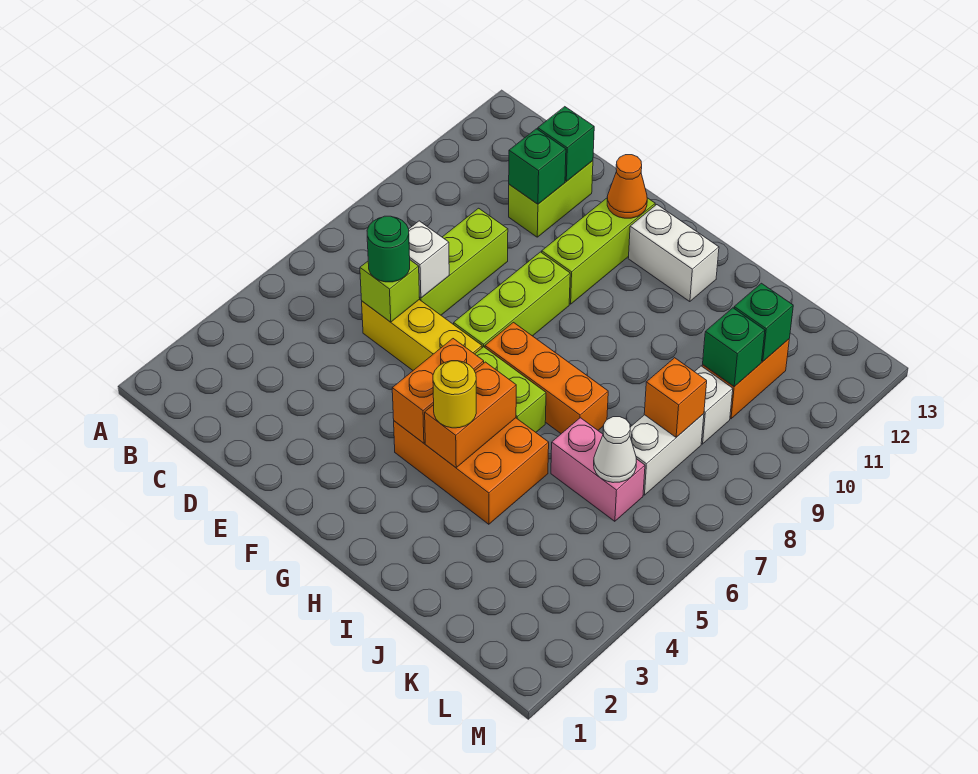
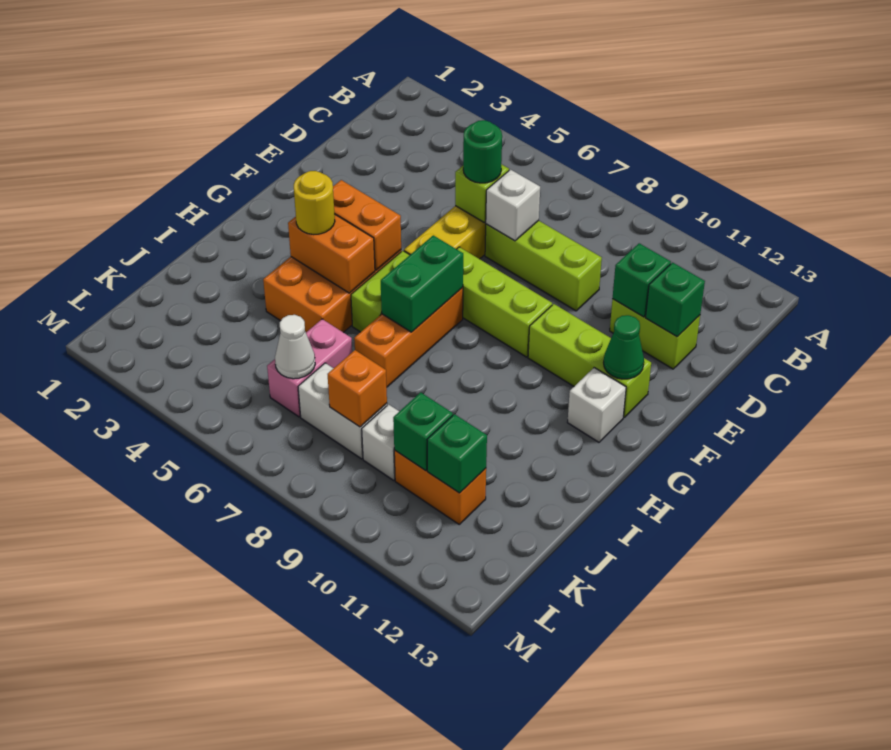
orange cone F12 level 2 -> green cone F12 level 2
none -> green brick G7:H7 level 2
white brick G12:H12 level 1 -> white brick G12 level 1

